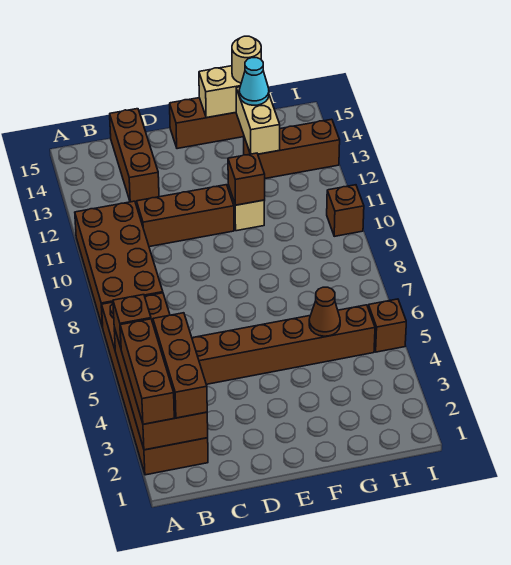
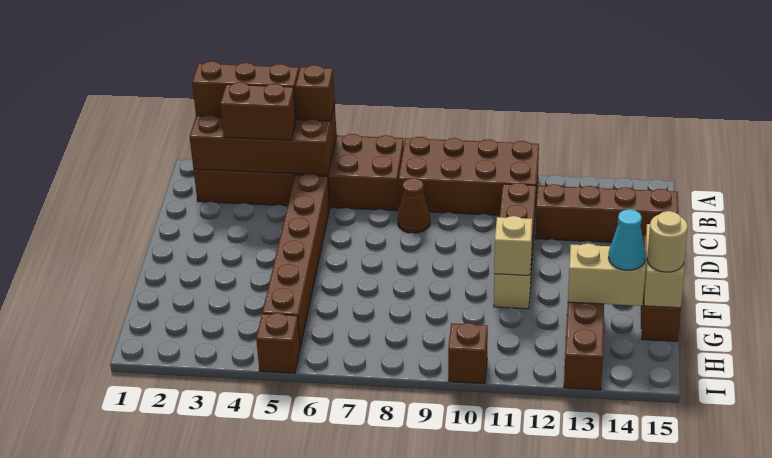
brown brick B2:B4 level 3 -> brown brick B3:B4 level 3
brown brick C13:C15 level 1 -> brown brick C12:C15 level 1
brown brick F11 level 2 -> tan brick F11 level 2
brown cone G5 level 2 -> brown cone C8 level 1

